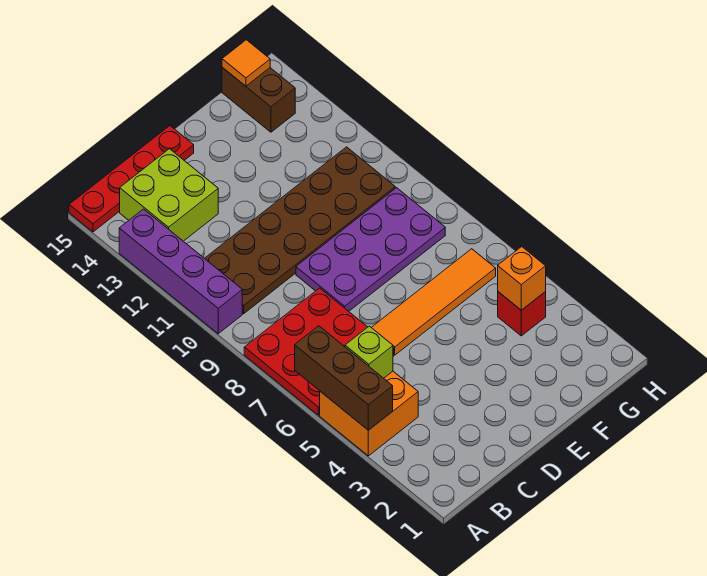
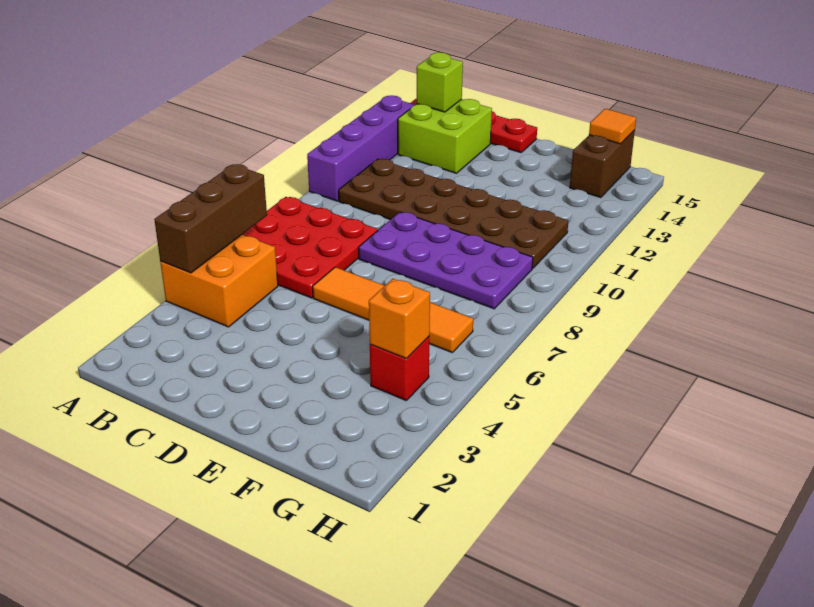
lime brick B5 level 2 -> lime brick B14 level 2

